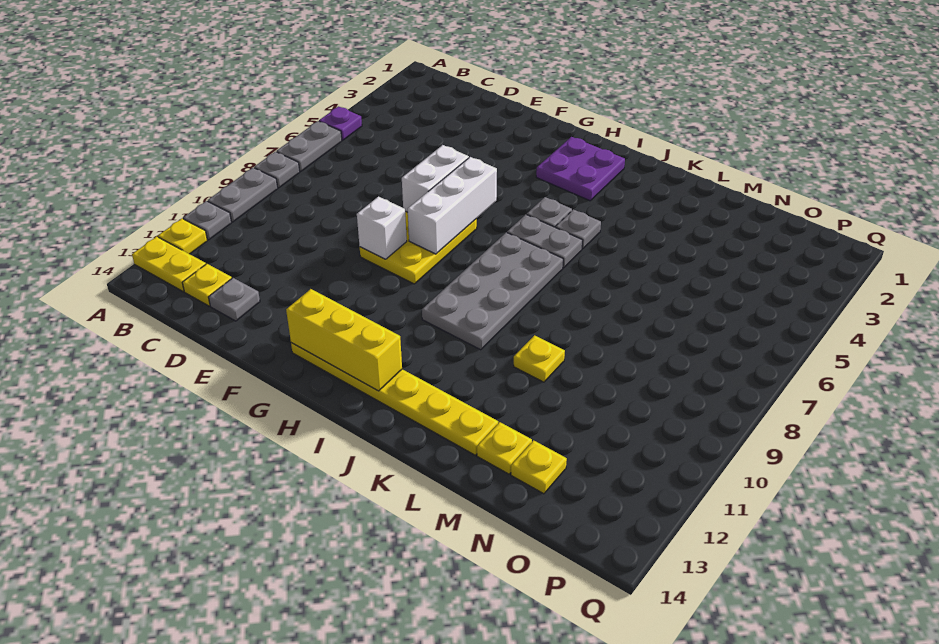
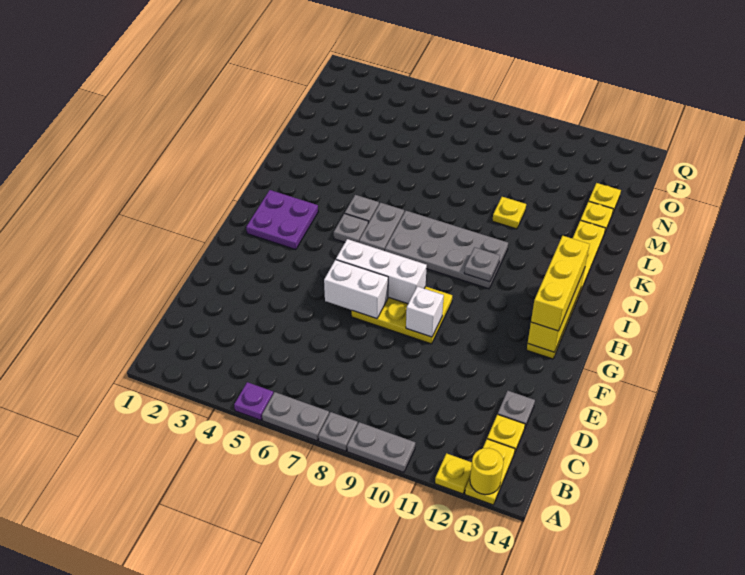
grey plate A11 level 1 -> grey plate I10 level 2
none -> yellow round brick A13 level 2
none -> yellow brick G13:I13 level 3

